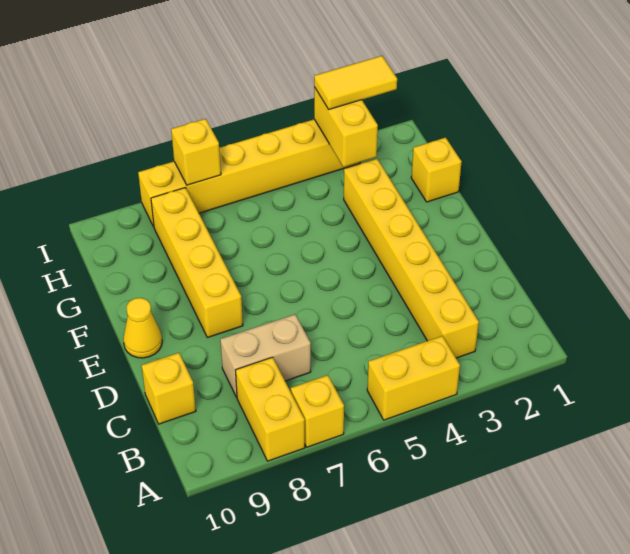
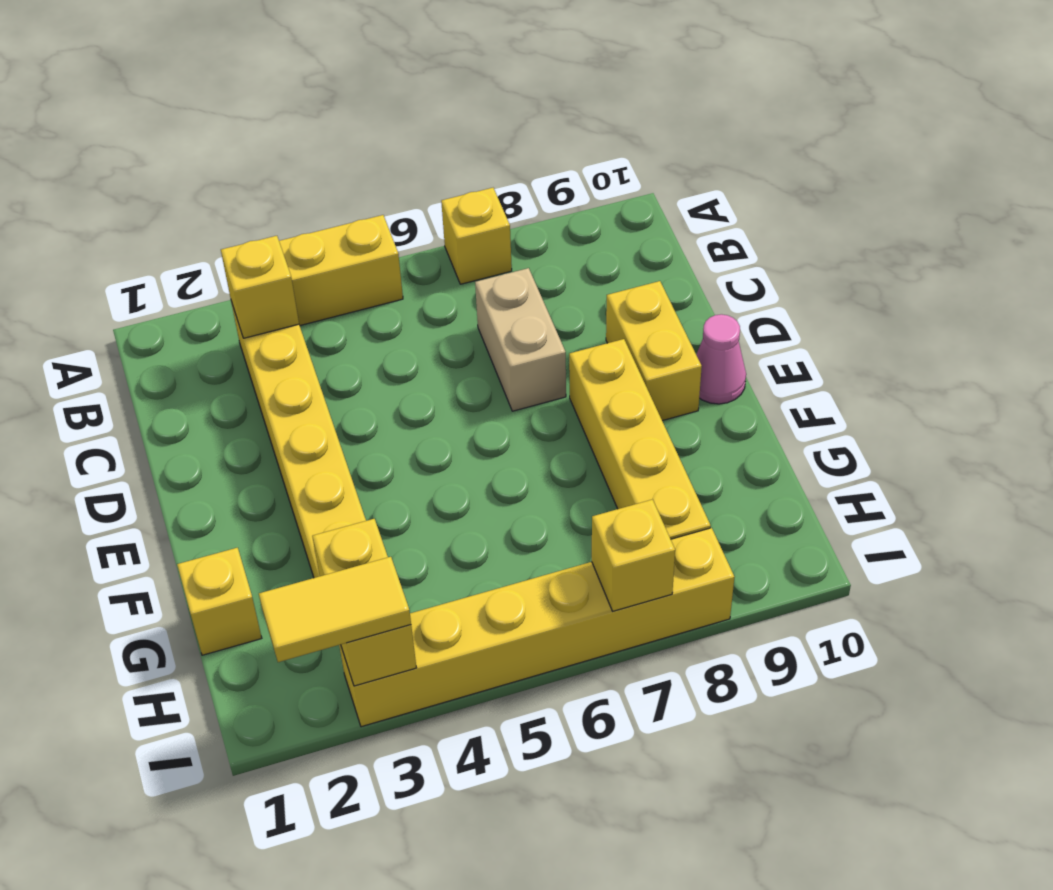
yellow brick A8:B8 level 1 -> yellow brick D9:E9 level 1
tan brick C7:C8 level 1 -> tan brick C7:D7 level 1
yellow brick C10 level 1 -> yellow brick B3 level 2
yellow cone E10 level 1 -> pink cone E10 level 1

